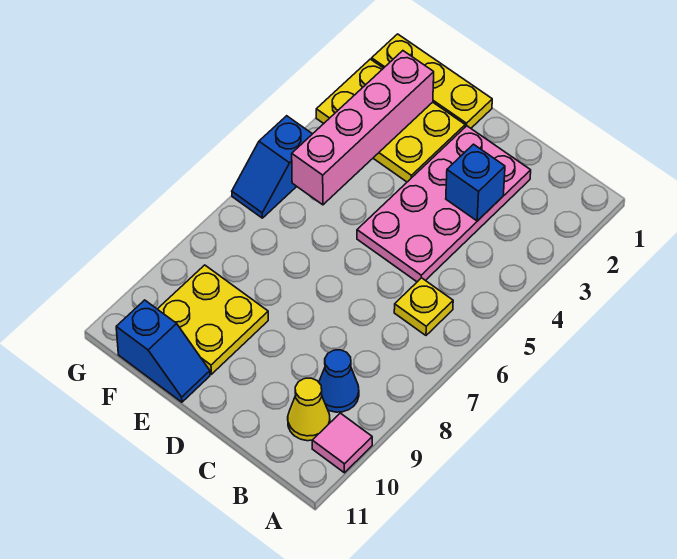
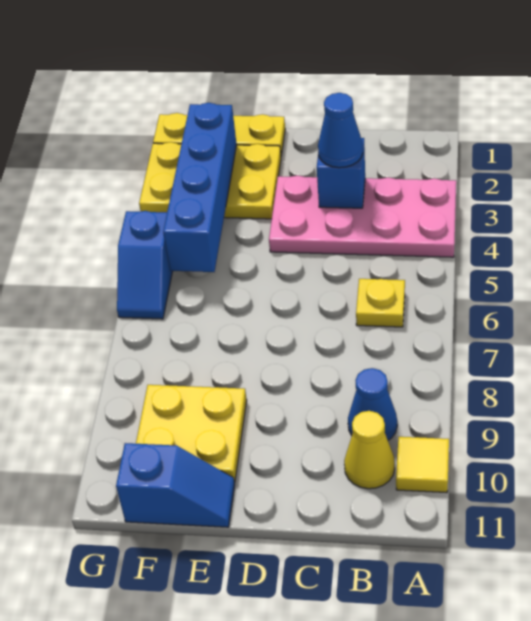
pink tile A10 level 1 -> yellow tile A10 level 1
pink plate C2:D5 level 1 -> pink plate A3:D4 level 1
none -> blue cone C3 level 3
pink brick F2:F5 level 2 -> blue brick F2:F5 level 2

